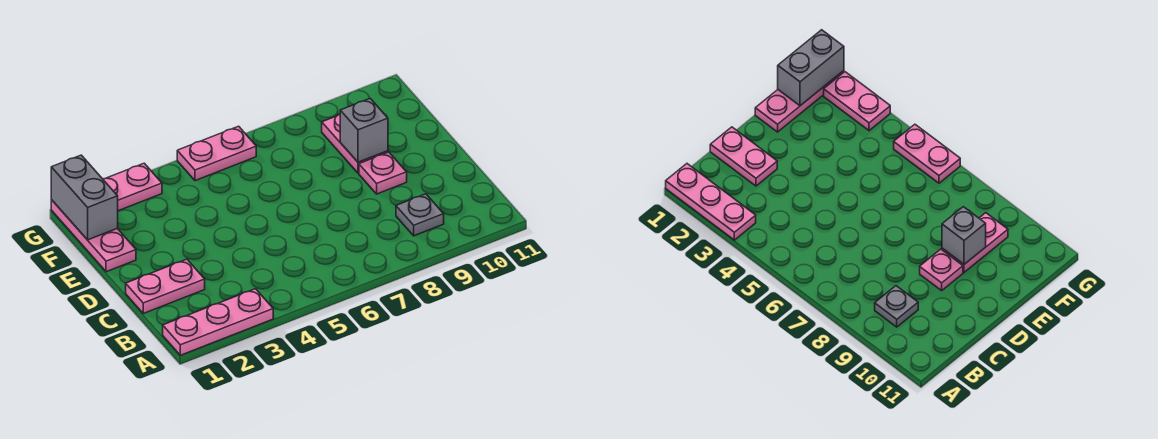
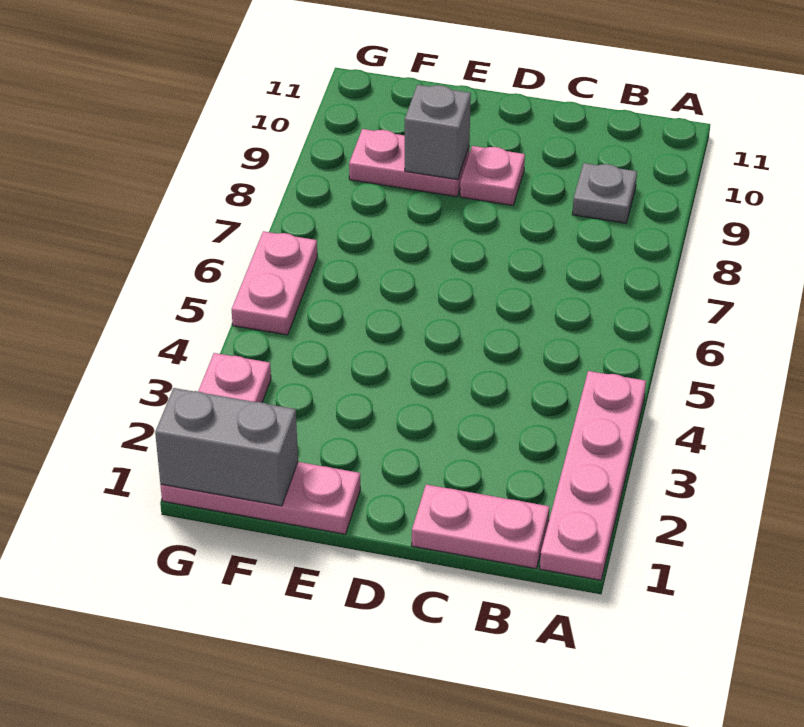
pink plate A1:A3 level 1 -> pink plate A1:A4 level 1
pink plate C1:C2 level 1 -> pink plate B1:C1 level 1

